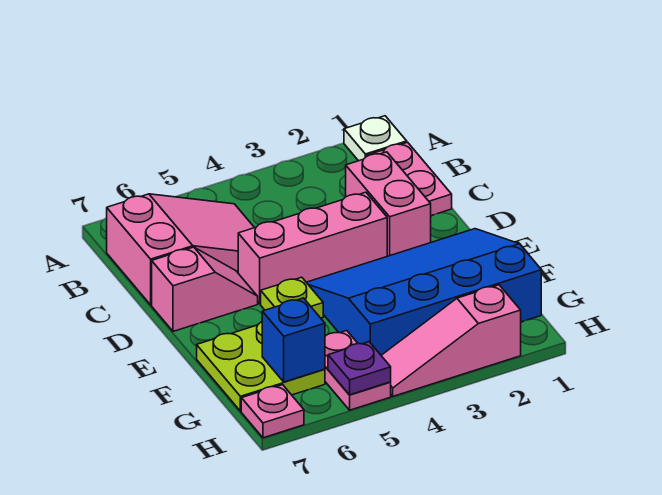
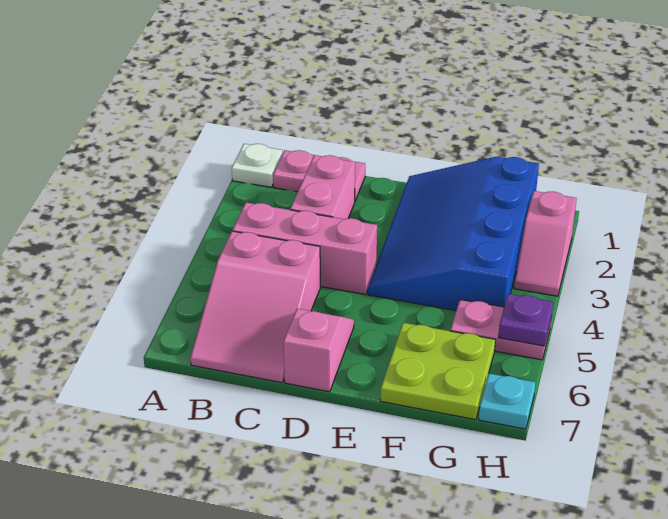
pink slope B5:C7 level 1 top 7 -> pink slope B5:C7 level 1 top 5
pink brick C2:D2 level 1 -> pink brick C2:C3 level 1
pink brick D3:D5 level 1 -> pink brick B4:D4 level 1
lime plate E5 level 1 -> none
blue brick G6 level 2 -> none
pink slope H2:H4 level 1 top 2 -> pink slope H2:H3 level 1 top 2
pink plate H7 level 1 -> cyan plate H7 level 1

